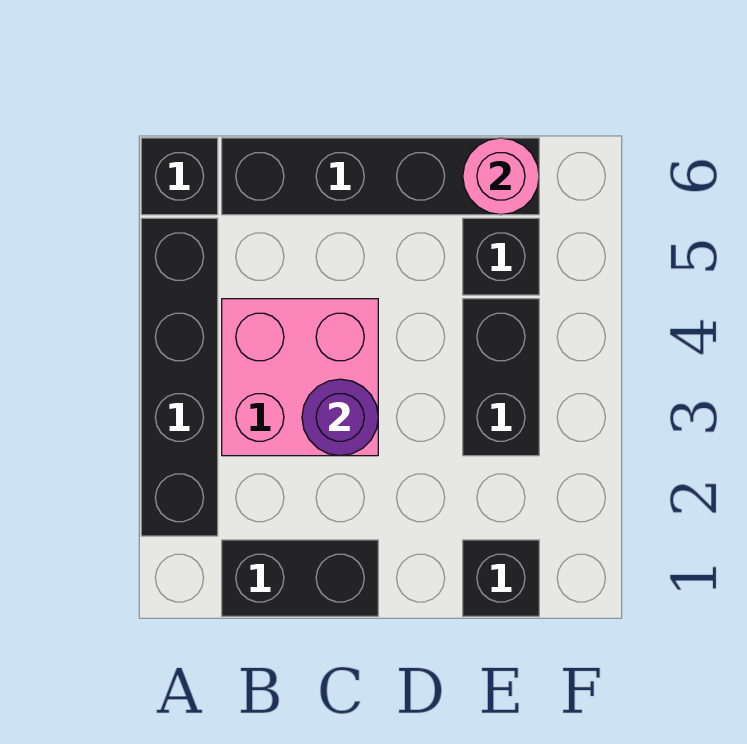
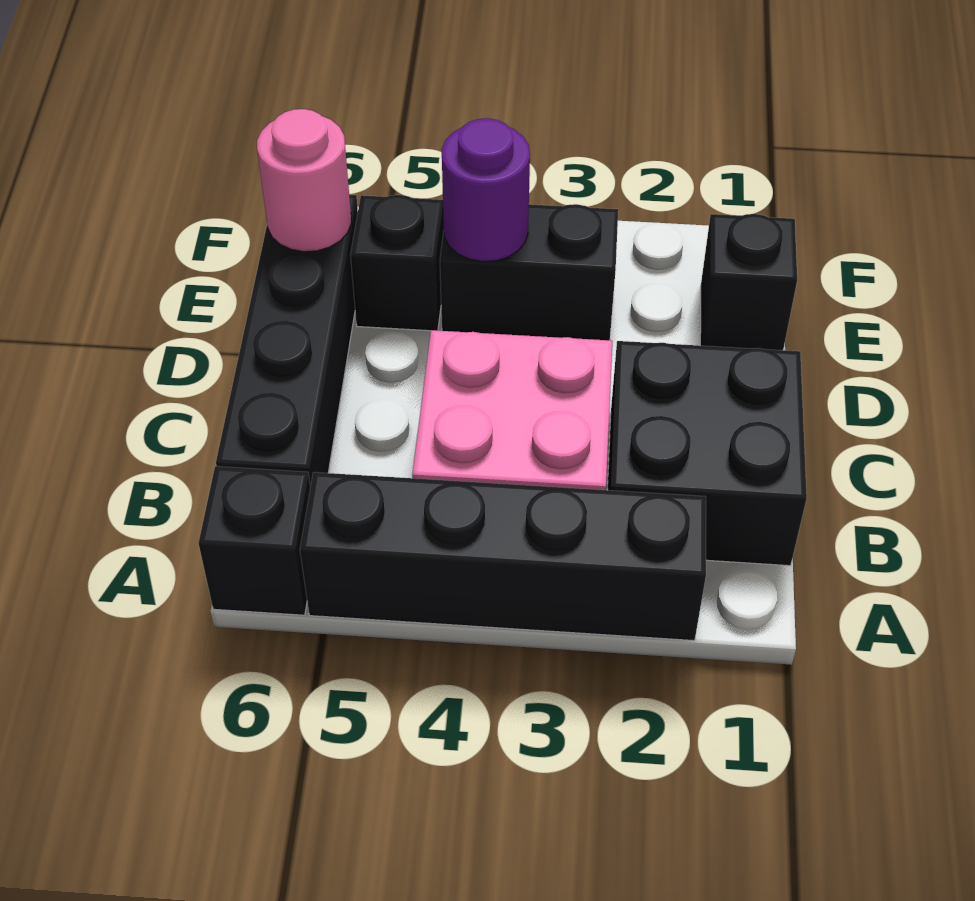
black brick B1:C1 level 1 -> black brick B1:C2 level 1
purple round brick C3 level 2 -> purple round brick E4 level 2

